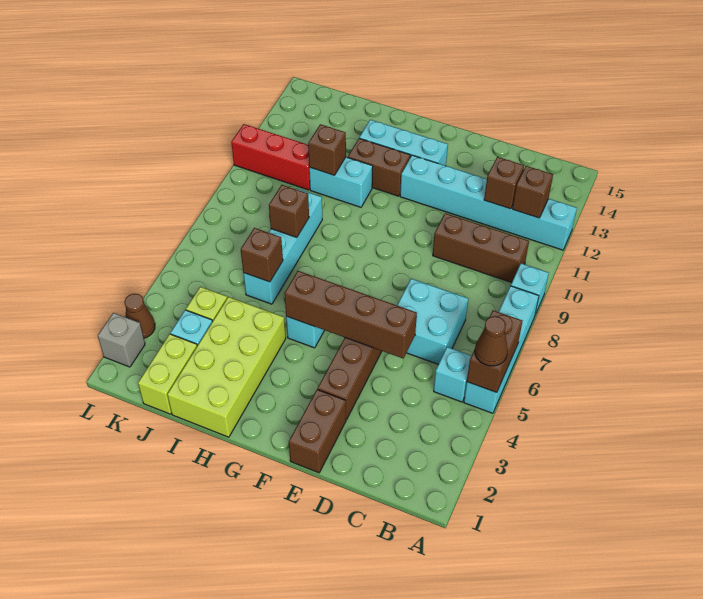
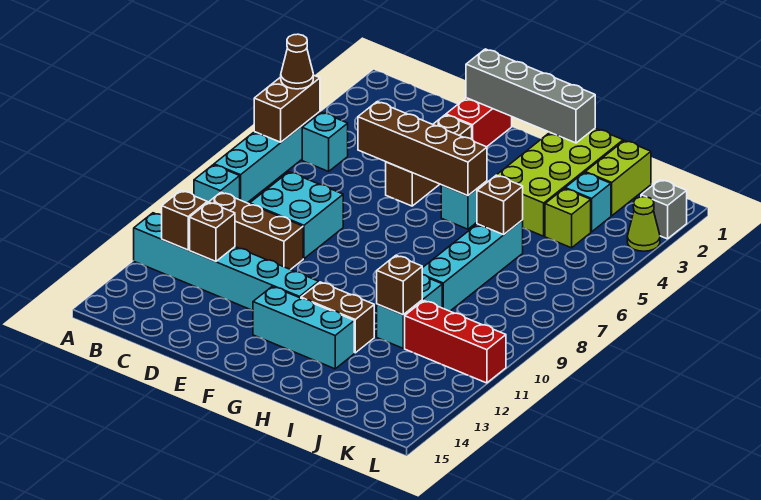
cyan brick C6:D7 level 1 -> cyan brick C8:D9 level 1
brown brick E1:E2 level 1 -> red brick E1:E2 level 1
none -> grey brick E1:H1 level 2
cyan brick H11:I11 level 1 -> cyan brick I10:I11 level 1
brown brick I8 level 2 -> none
brown cone L3 level 1 -> lime cone L3 level 1

